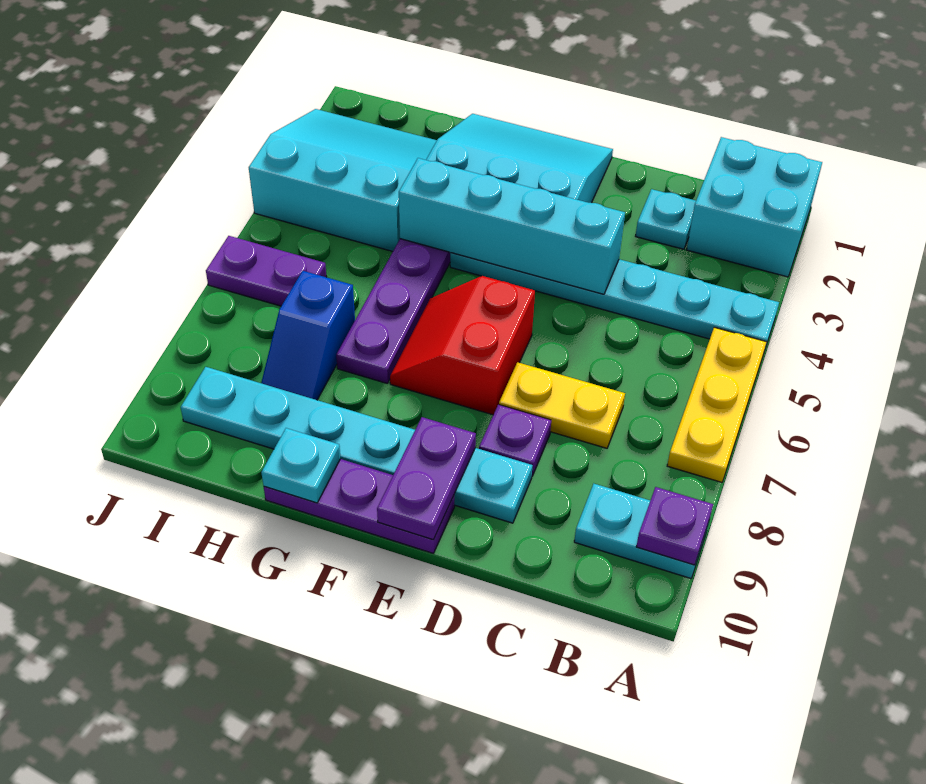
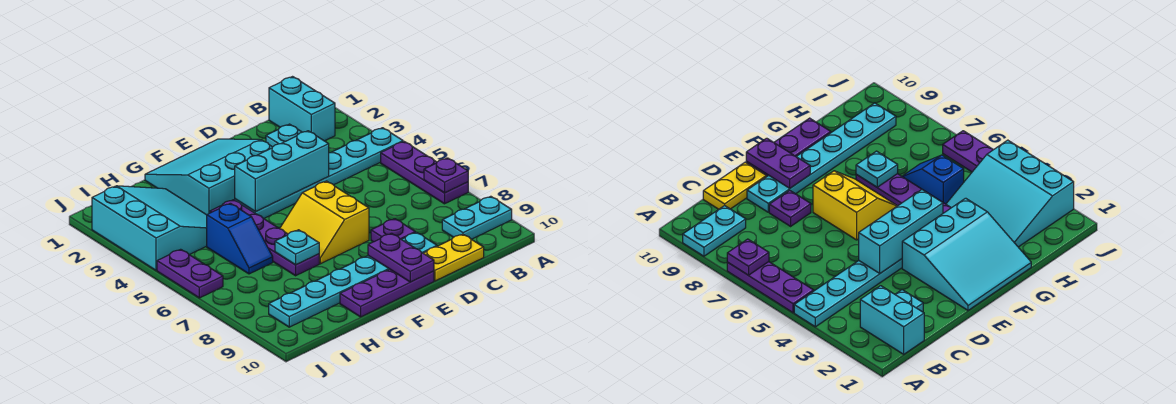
cyan brick A1:B2 level 1 -> cyan brick B1:B2 level 1
yellow plate A5:A7 level 1 -> purple plate A5:A7 level 1
purple plate A9 level 2 -> purple plate A7 level 2
yellow plate C7:D7 level 1 -> yellow plate C10:D10 level 1
cyan brick D4:G4 level 2 -> cyan brick D4:F4 level 2
red slope E6:F7 level 1 top E -> yellow slope E6:F7 level 1 top E
cyan plate G10 level 2 -> cyan plate G7 level 2
cyan slope H2:J4 level 1 top 4 -> cyan slope H2:J4 level 1 top J
blue slope H7:H8 level 1 top 7 -> blue slope H5:H6 level 1 top 5
purple plate I6:J6 level 1 -> purple plate J5:J6 level 1

